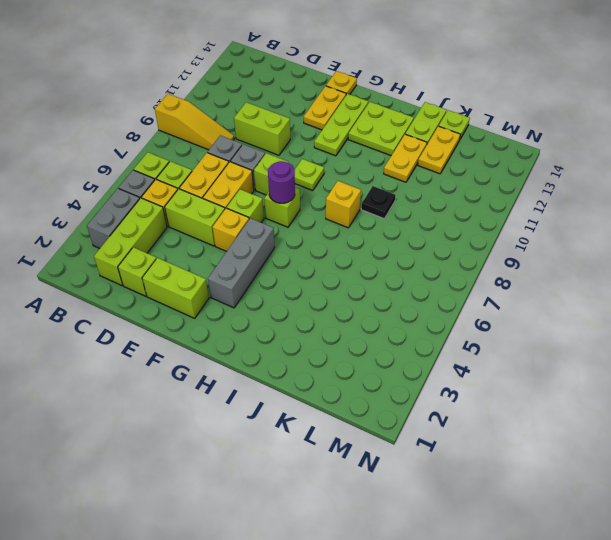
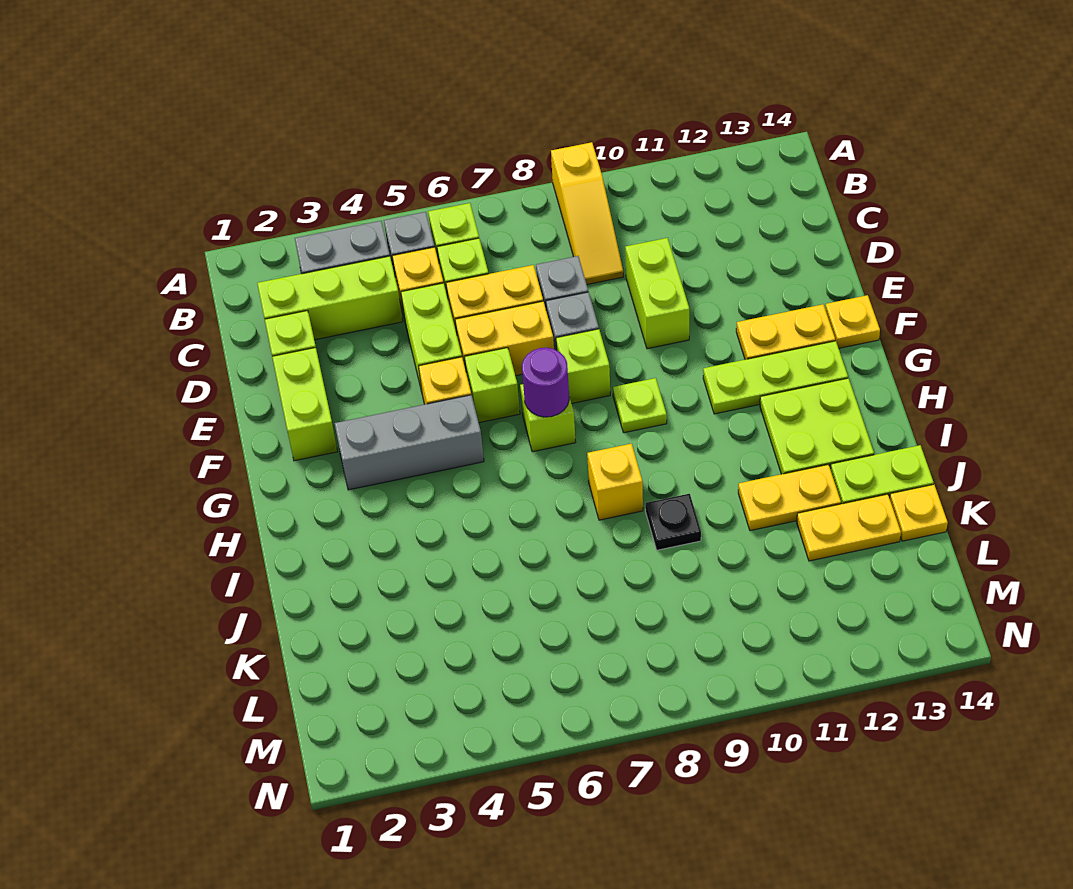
lime plate K14 level 1 -> yellow plate K14 level 1

